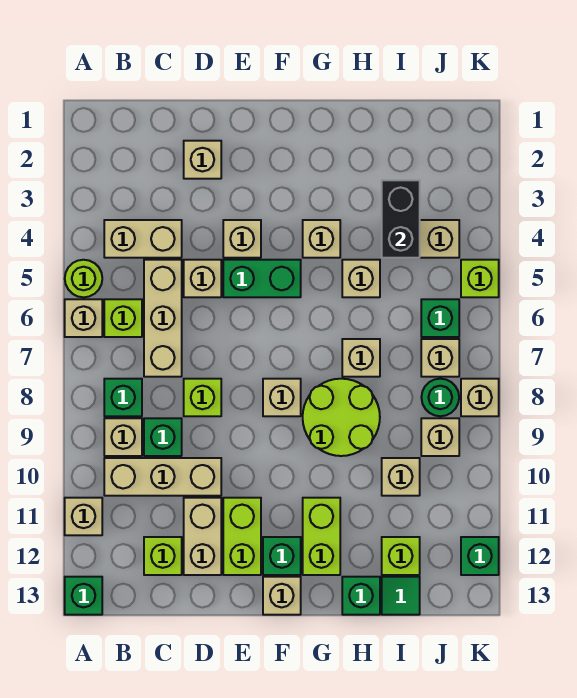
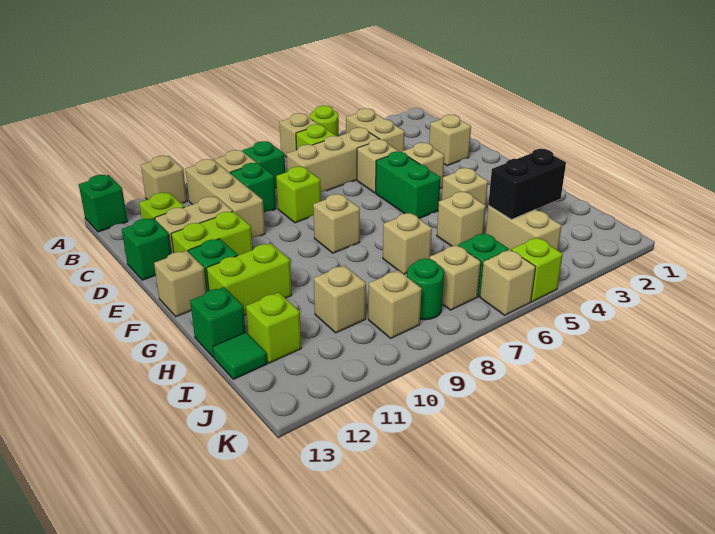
lime round brick G8:H9 level 1 -> none
tan brick K8 level 1 -> tan brick K6 level 1
green brick K12 level 1 -> green brick D13 level 1

